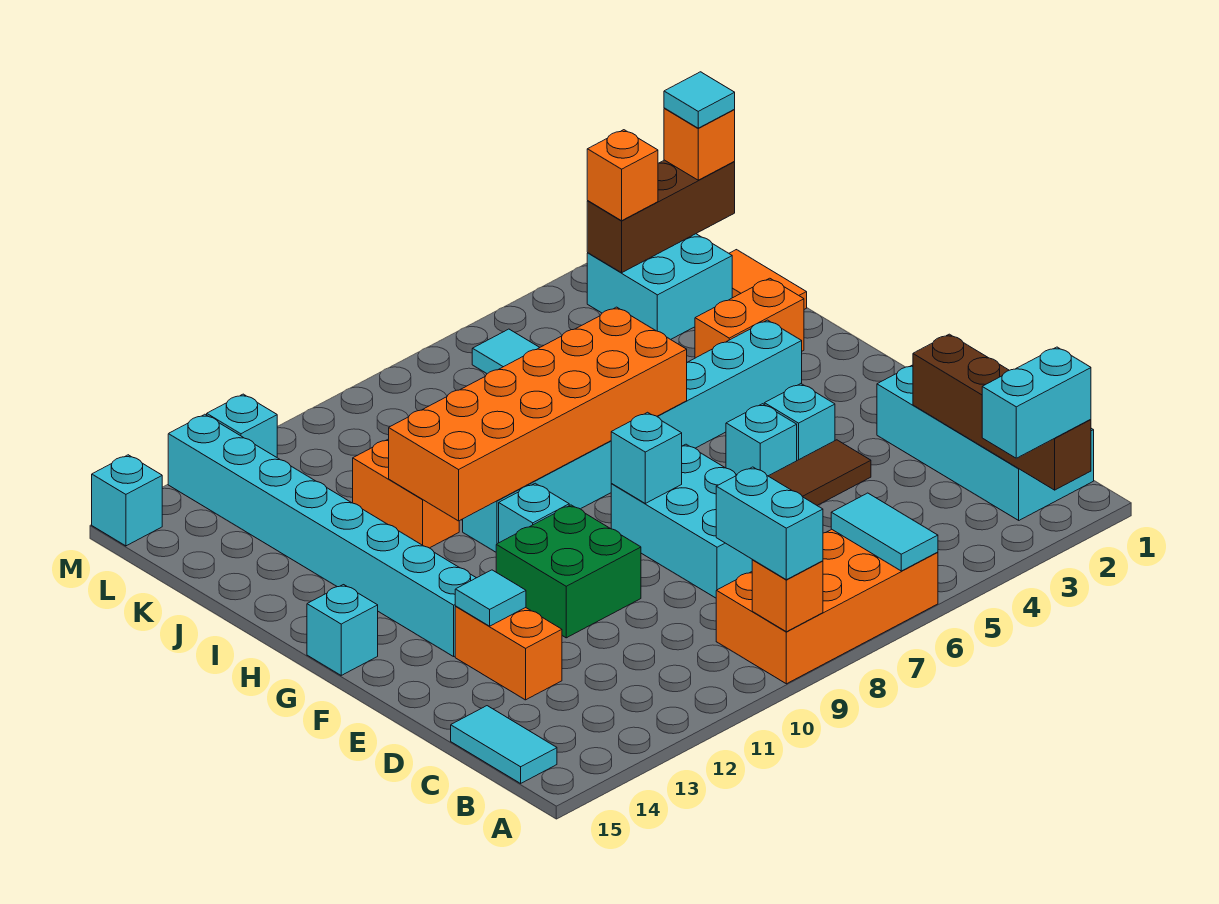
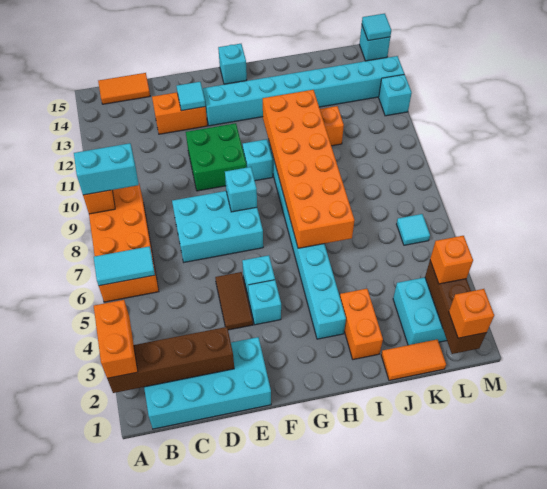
cyan brick A2:A3 level 3 -> orange brick A2:A3 level 3
cyan tile B15:C15 level 1 -> orange tile B15:C15 level 1
cyan tile L1 level 4 -> cyan tile M15 level 2

